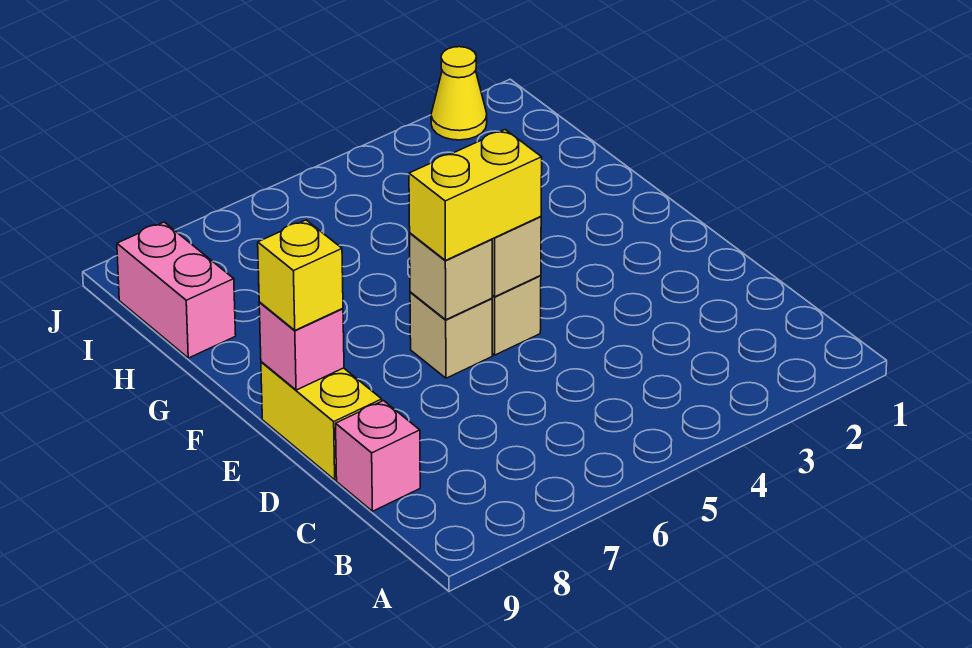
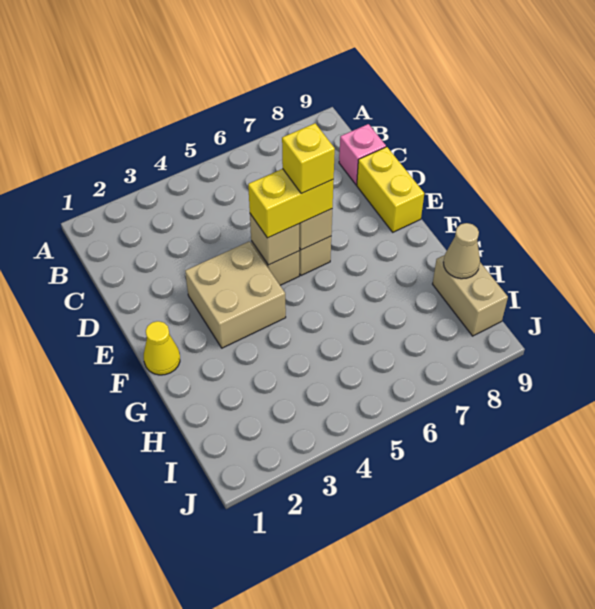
none -> tan brick E3:F4 level 1
pink brick E9 level 2 -> none
yellow brick E9 level 3 -> yellow brick E6 level 4
pink brick H9:I9 level 1 -> tan brick H9:I9 level 1
none -> tan cone H9 level 2
yellow cone J2 level 1 -> yellow cone F1 level 1

